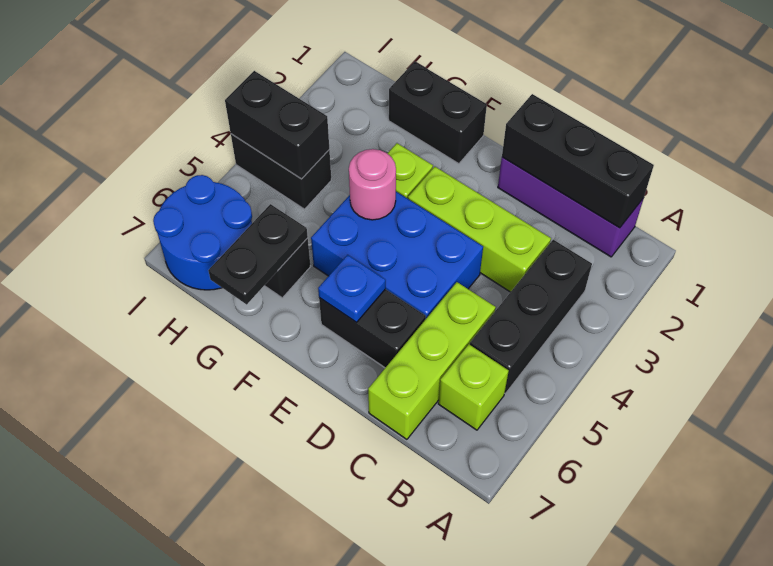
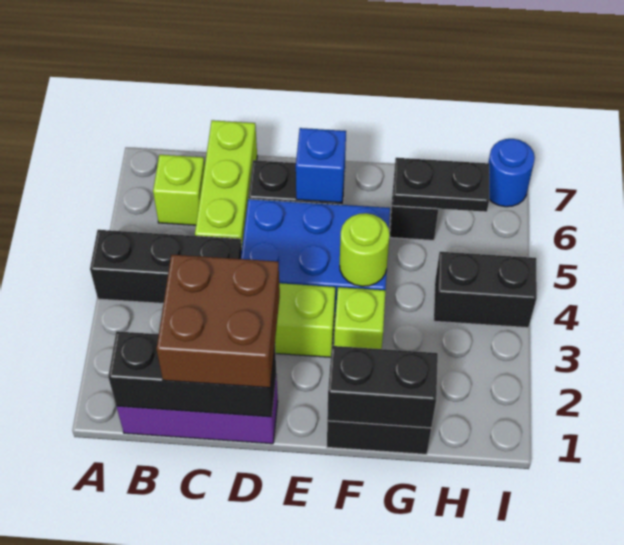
black brick B3:B5 level 1 -> black brick A4:C4 level 1
none -> brown brick C1:D2 level 3
blue plate E6 level 2 -> blue brick E6 level 2
pink round brick F4 level 2 -> lime round brick F4 level 2
black plate G6:G7 level 2 -> black plate G6:H6 level 2
black brick H4:I4 level 2 -> black brick F1:G1 level 2
blue round brick H6:I7 level 1 -> blue round brick I7 level 1

